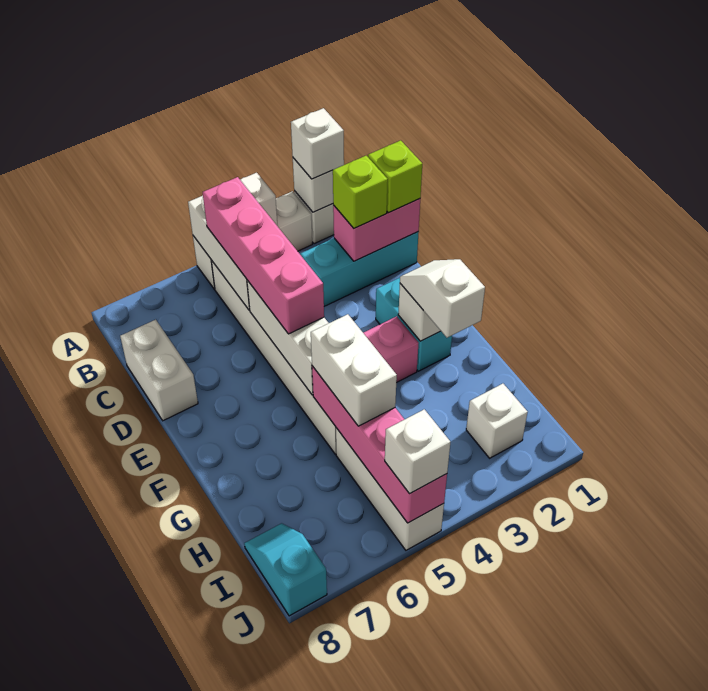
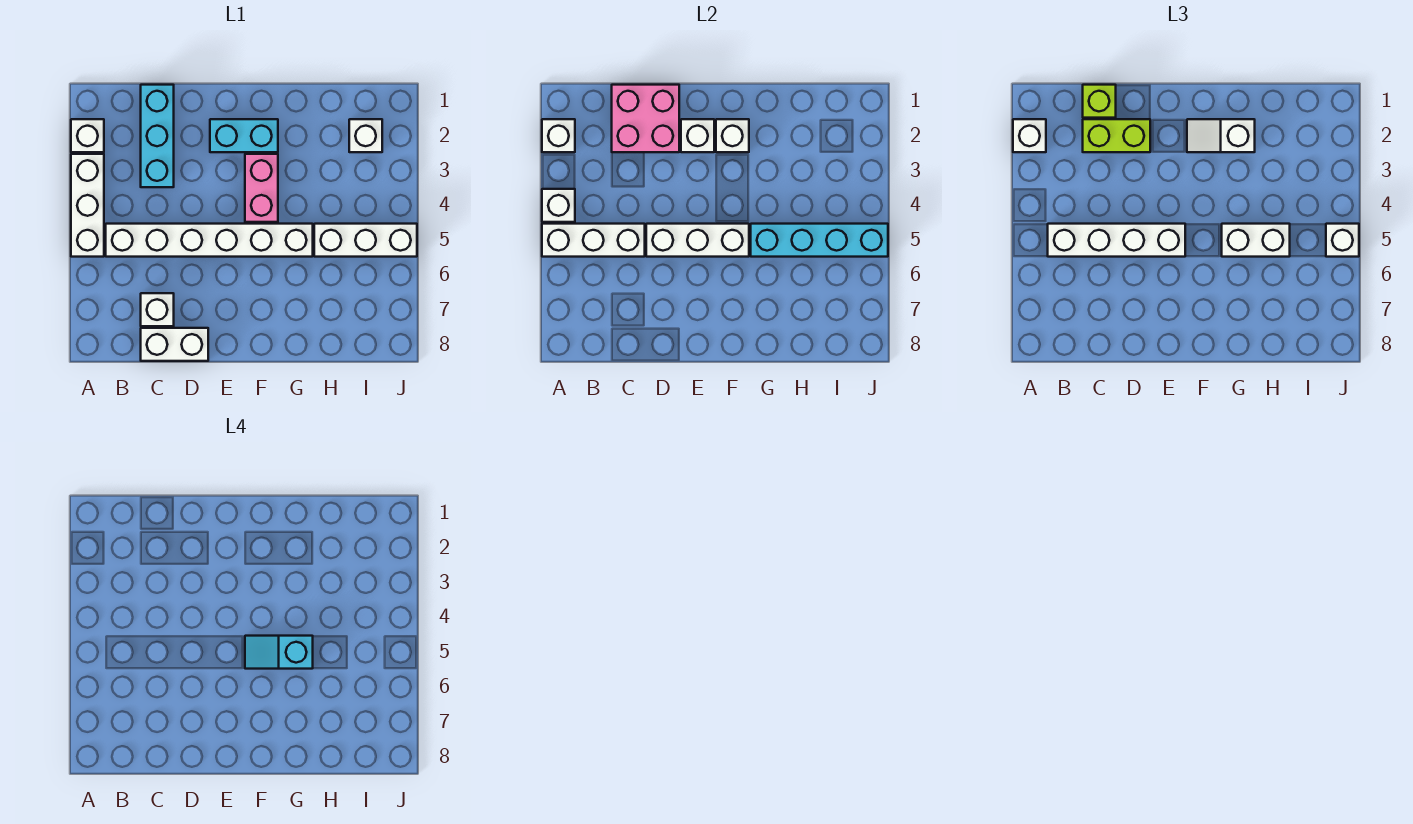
pink brick B5:E5 level 3 -> white brick B5:E5 level 3
pink brick C1:C2 level 2 -> pink brick C1:D2 level 2
lime brick C2 level 3 -> lime brick C2:D2 level 3
none -> white brick C7 level 1
none -> white brick E2 level 2
pink brick G5:J5 level 2 -> cyan brick G5:J5 level 2
cyan slope I8:J8 level 1 top J -> cyan slope F5:G5 level 4 top G

